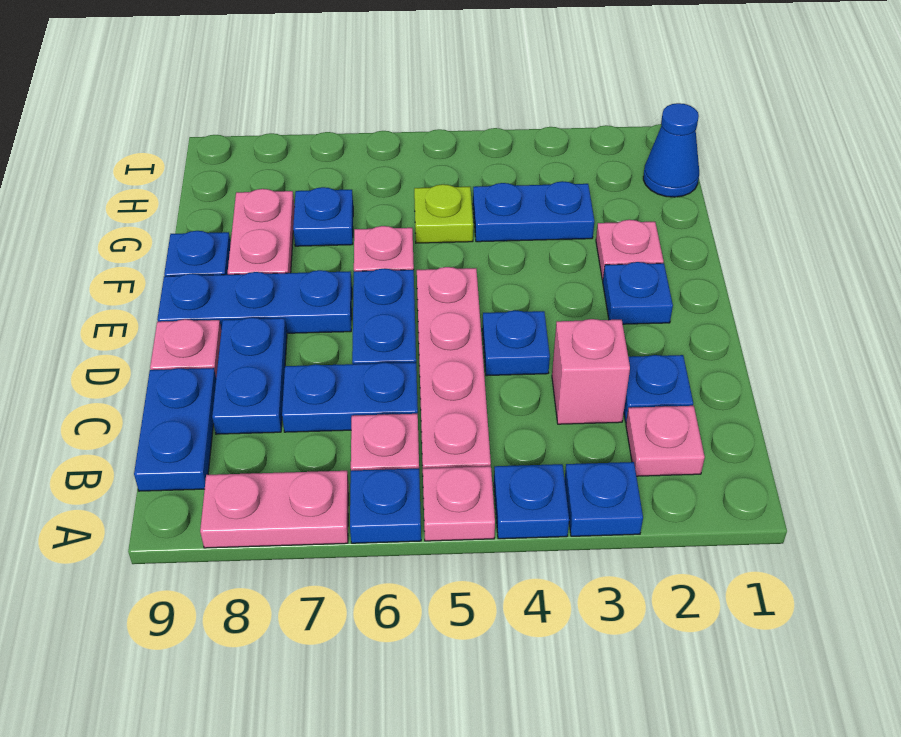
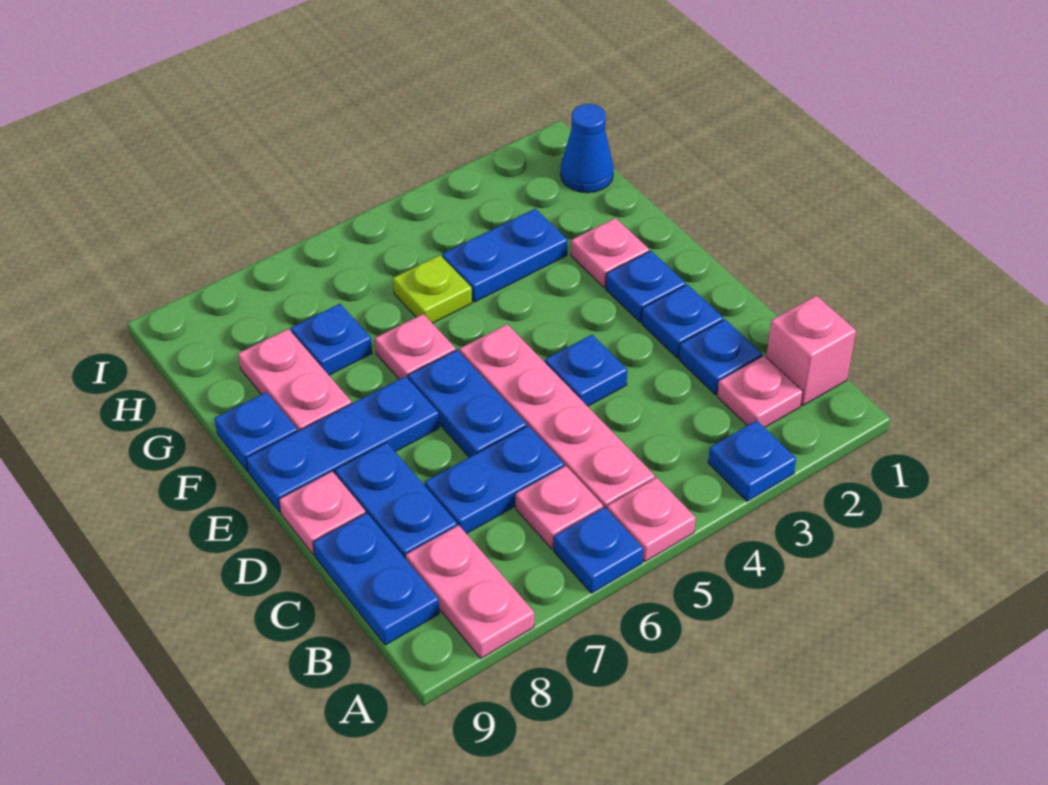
blue plate A4 level 1 -> blue plate D2 level 1
pink plate A7:A8 level 1 -> pink plate A8:B8 level 1
pink brick C3 level 1 -> pink brick B1 level 1

